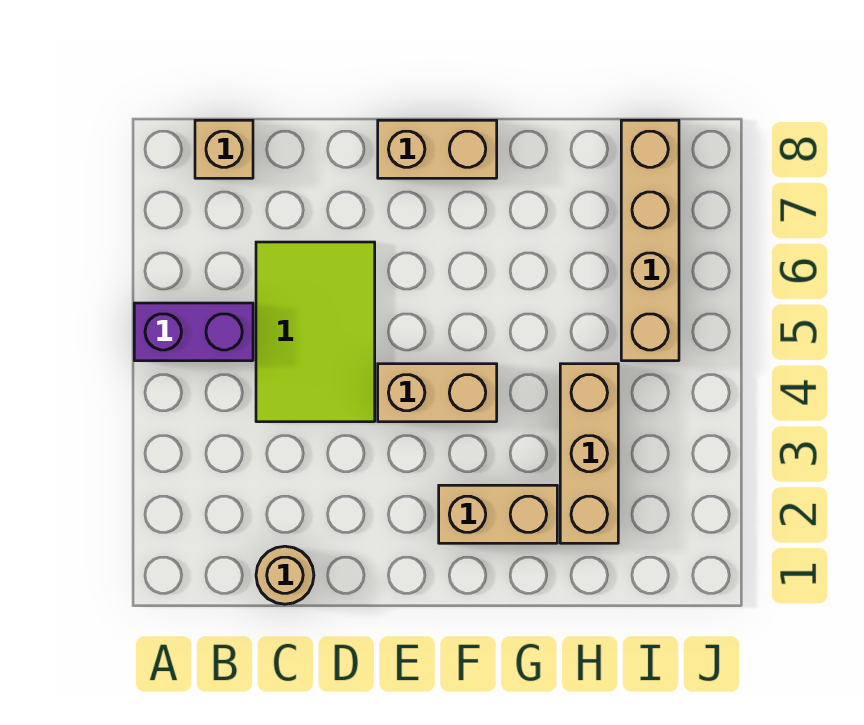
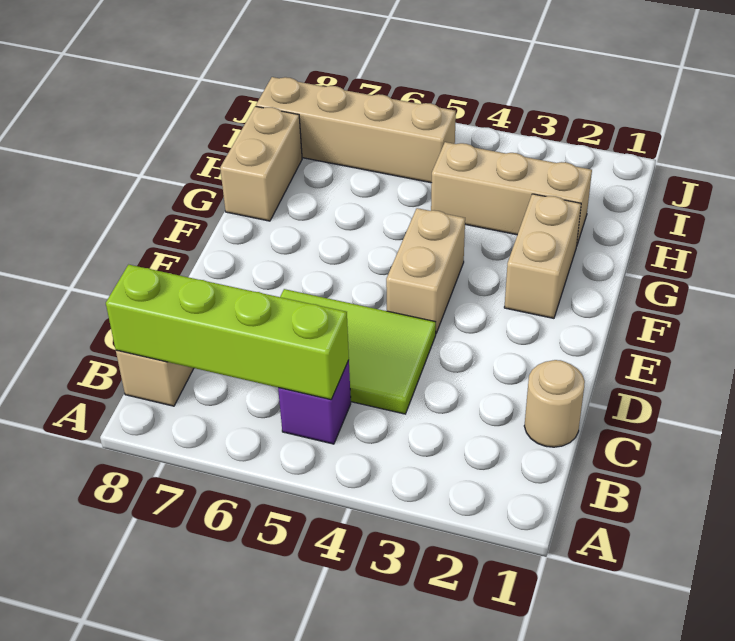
purple brick A5:B5 level 1 -> purple brick B5 level 1
none -> lime brick B5:B8 level 2
tan brick E8:F8 level 1 -> tan brick G8:H8 level 1

